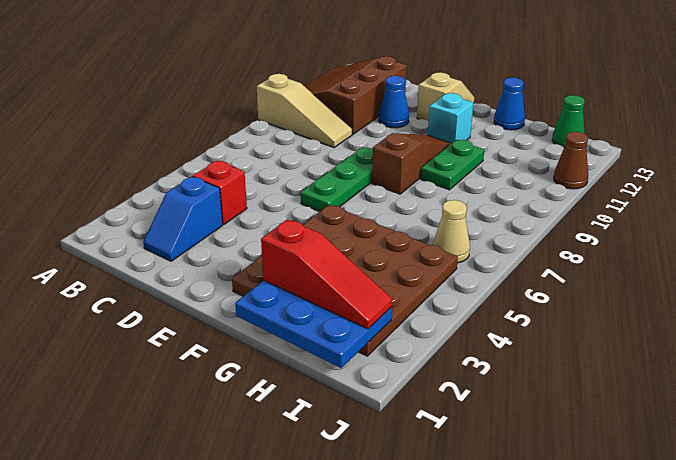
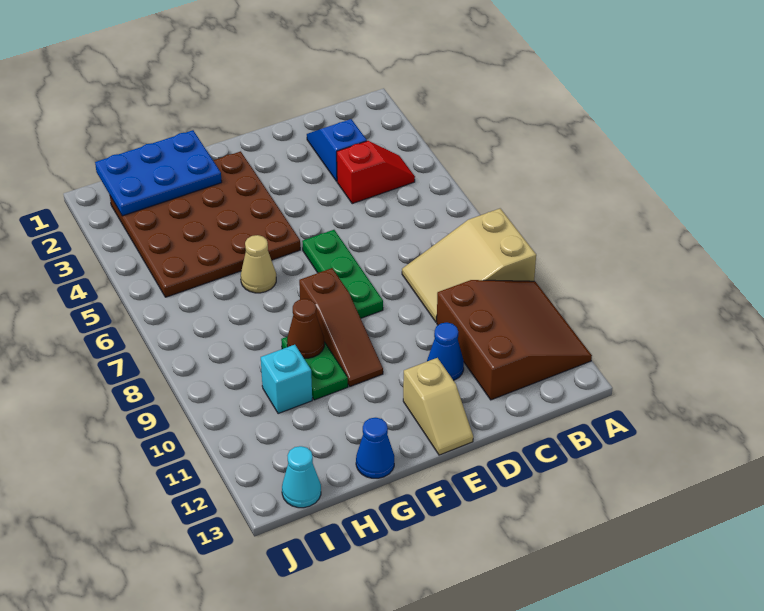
tan slope A9:C9 level 1 top A -> tan slope A8:C9 level 1 top A
cyan brick F11 level 1 -> cyan brick H10 level 1
red slope G2:I2 level 3 top G -> none
tan cone I6 level 1 -> tan cone G6 level 1
green cone I13 level 1 -> cyan cone I13 level 1
brown cone J11 level 1 -> brown cone G9 level 2

